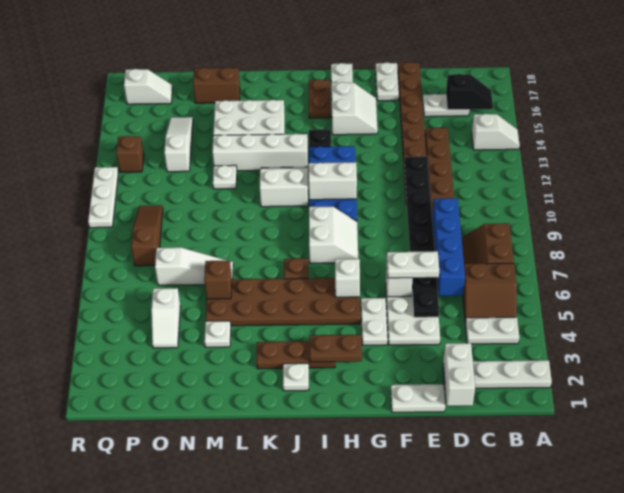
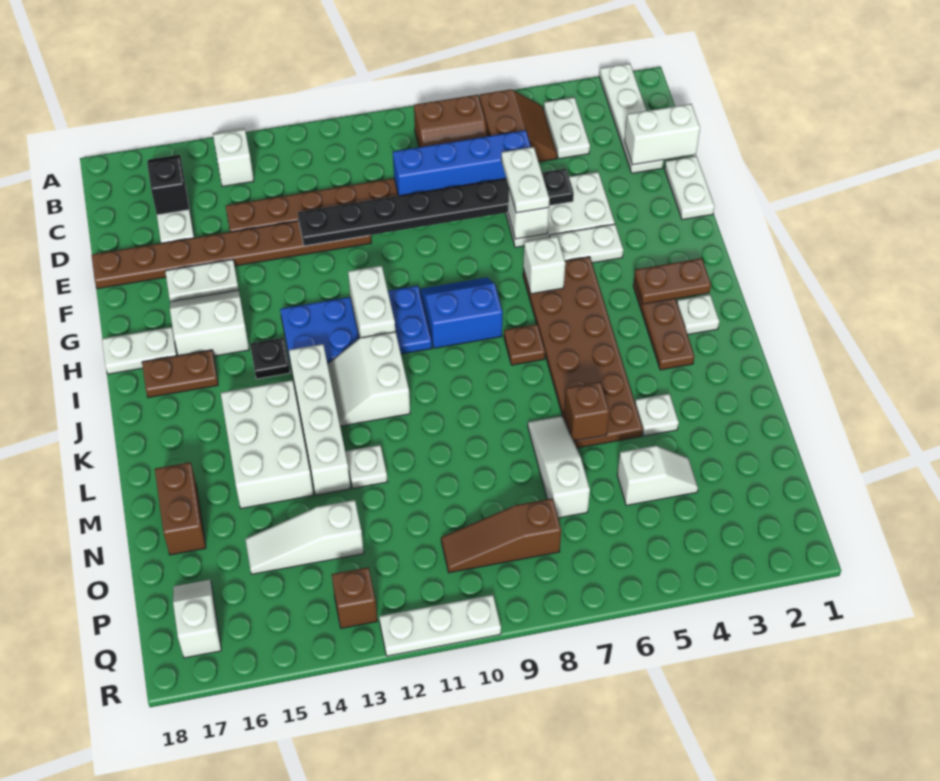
white plate F17:F18 level 1 -> white plate F15:F16 level 1
brown plate H3:I3 level 2 -> brown plate I2:I3 level 2
white slope H8:I9 level 1 top I -> blue slope H8:I9 level 1 top I

